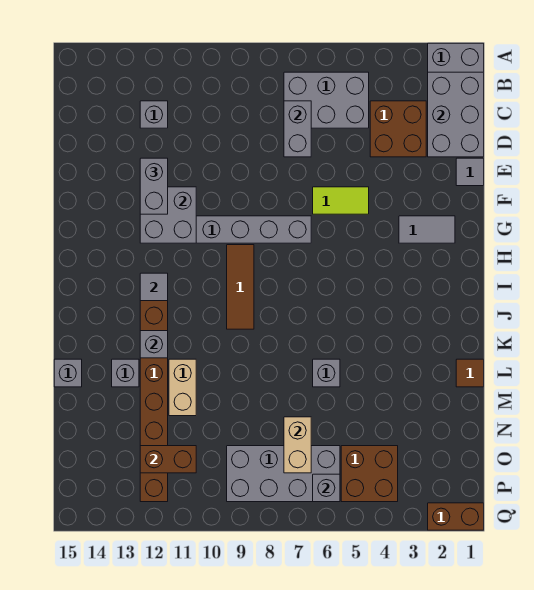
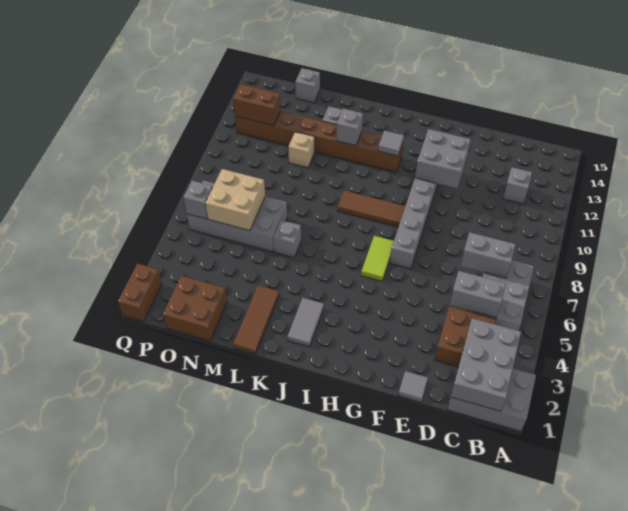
grey brick B1:D2 level 2 -> grey brick B1:C3 level 2
grey brick E12:F12 level 3 -> grey brick C5:D5 level 2
lime tile F5:F6 level 1 -> lime tile H6:H7 level 1
grey tile G2:G3 level 1 -> grey tile J2:J3 level 1
brown tile L1 level 1 -> brown tile L1:L3 level 1
tan brick L11:M11 level 1 -> tan brick M11 level 1
grey brick L15 level 1 -> grey brick N15 level 1
tan brick N7:O7 level 2 -> tan brick N6:O7 level 2
brown brick O4:P5 level 1 -> brown brick N1:O2 level 1
grey brick O6:P9 level 1 -> grey brick M6:P7 level 1
brown brick O11:O12 level 2 -> brown brick O12:P12 level 2

